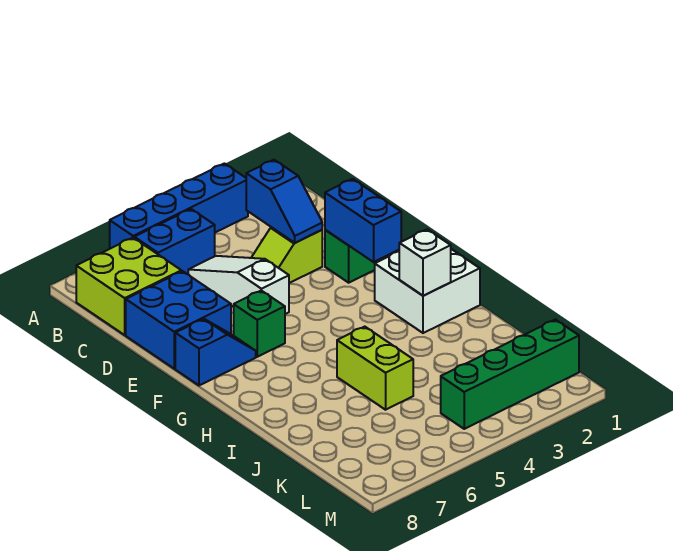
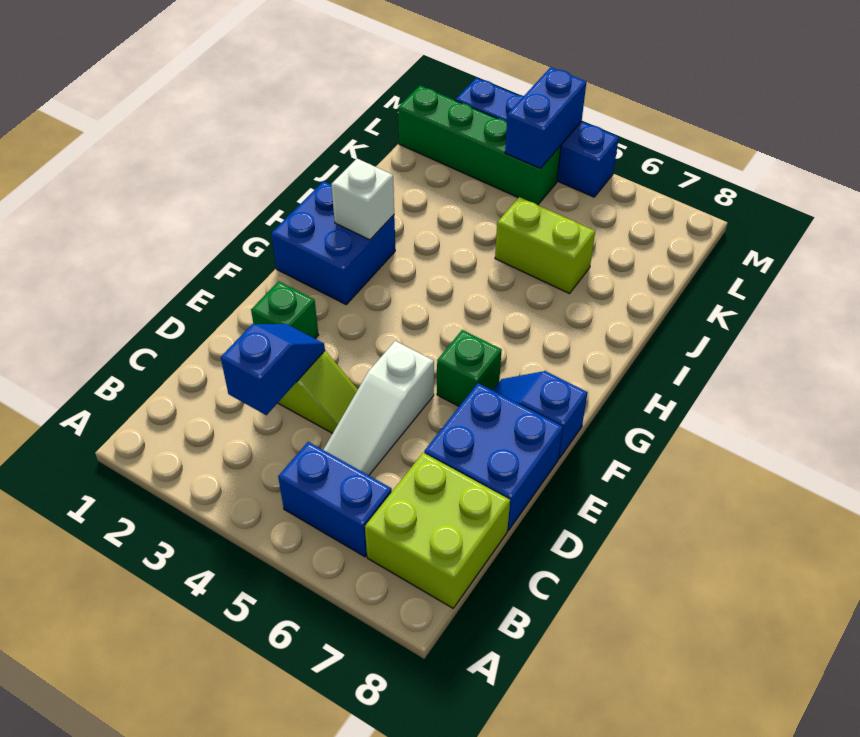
blue brick A3:A6 level 1 -> blue brick M2:M5 level 1
blue brick E2:F2 level 2 -> blue brick L4:M4 level 2
white brick G1:H2 level 1 -> blue brick G1:H2 level 1
lime brick I5:J5 level 1 -> lime brick J5:J6 level 1

